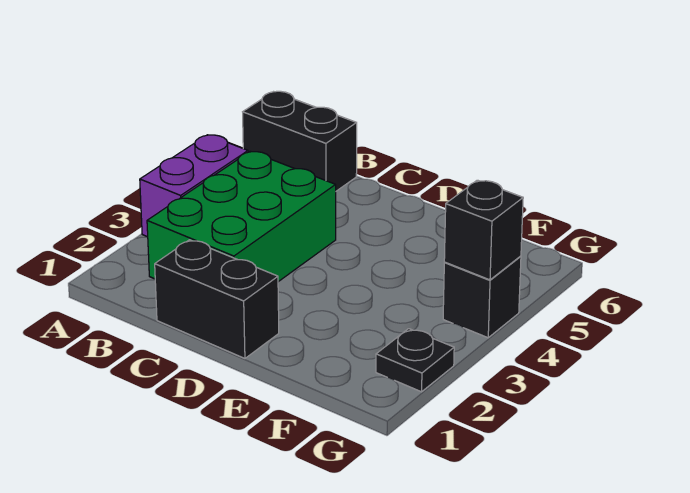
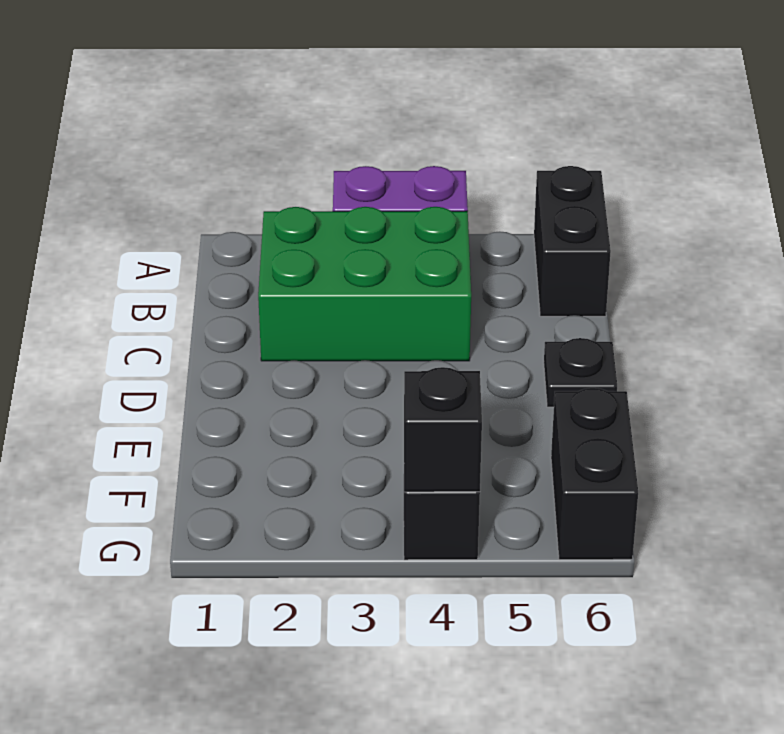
black brick C1:D1 level 1 -> black brick F6:G6 level 1
black plate G2 level 1 -> black plate D6 level 1

